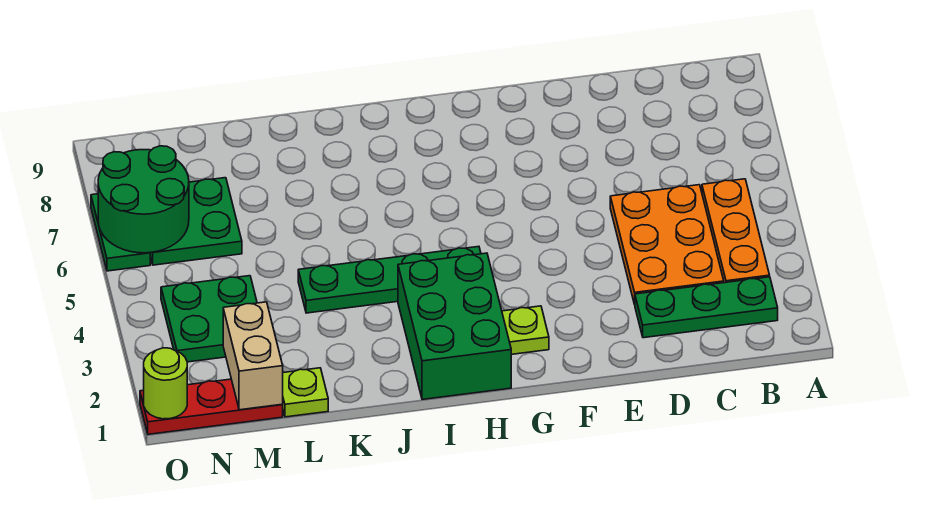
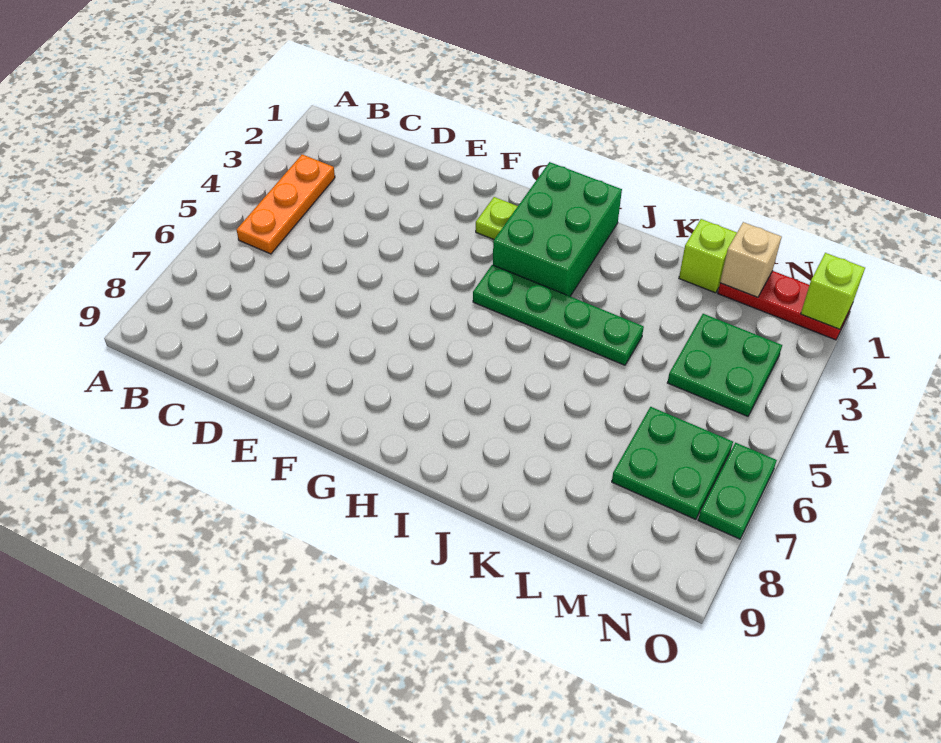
green plate B2:D2 level 1 -> none
orange plate C3:D5 level 1 -> none
lime plate L1 level 1 -> lime brick L1 level 1
tan brick M1:M2 level 2 -> tan brick M1 level 2
green round brick N6:O7 level 2 -> none
lime round brick O1 level 2 -> lime brick O1 level 2

